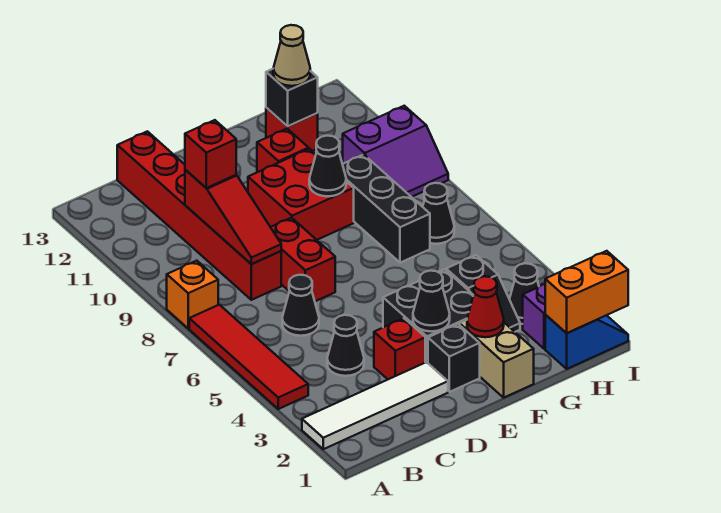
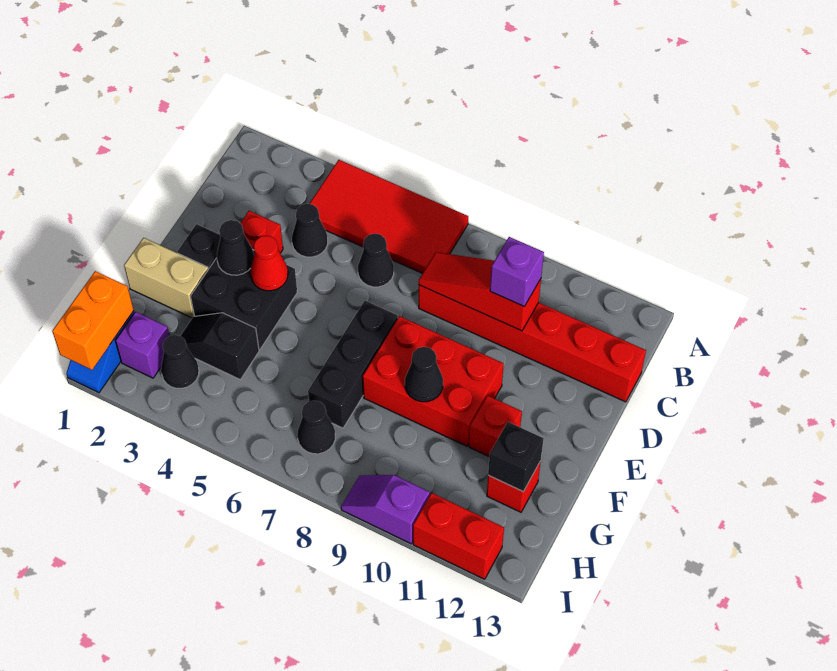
white tile A2:D2 level 1 -> none
red tile A4:A7 level 1 -> red tile A4:B7 level 1
orange brick A8 level 1 -> none
red brick C10 level 3 -> purple brick C10 level 3
red brick D7:D8 level 1 -> red brick I11:I12 level 1
red brick E9:F10 level 1 -> red brick E8:F10 level 1
red cone F2 level 2 -> red cone E4 level 2
black brick G7:G9 level 1 -> black brick E7:G7 level 1
tan cone G12 level 3 -> none
purple slope H9:I10 level 1 top 10 -> purple slope I9:I10 level 1 top 10

